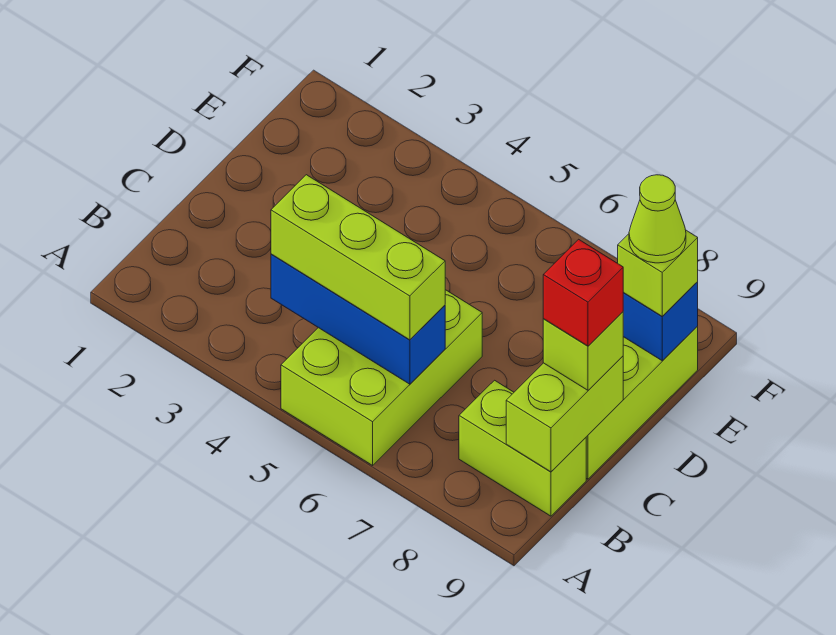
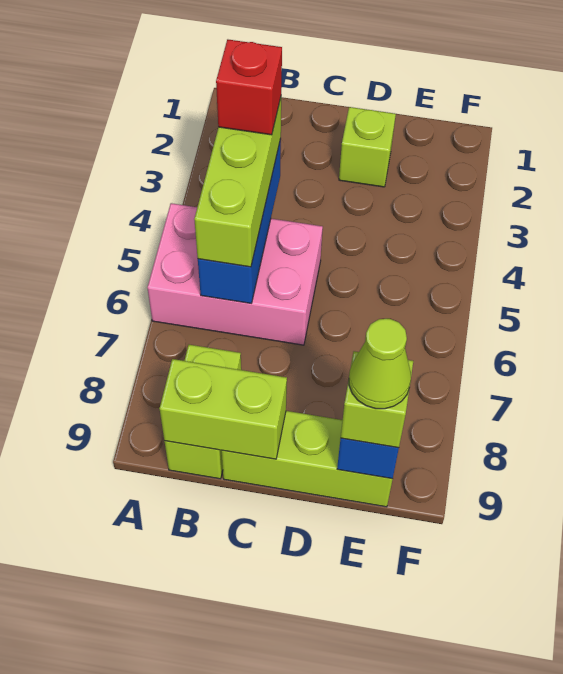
lime brick A5:C6 level 1 -> pink brick A5:C6 level 1
lime brick C9 level 3 -> lime brick D2 level 1
red brick C9 level 4 -> red brick B4 level 4

